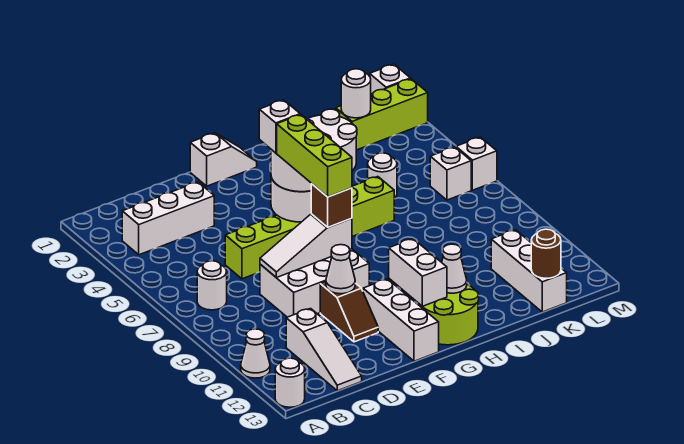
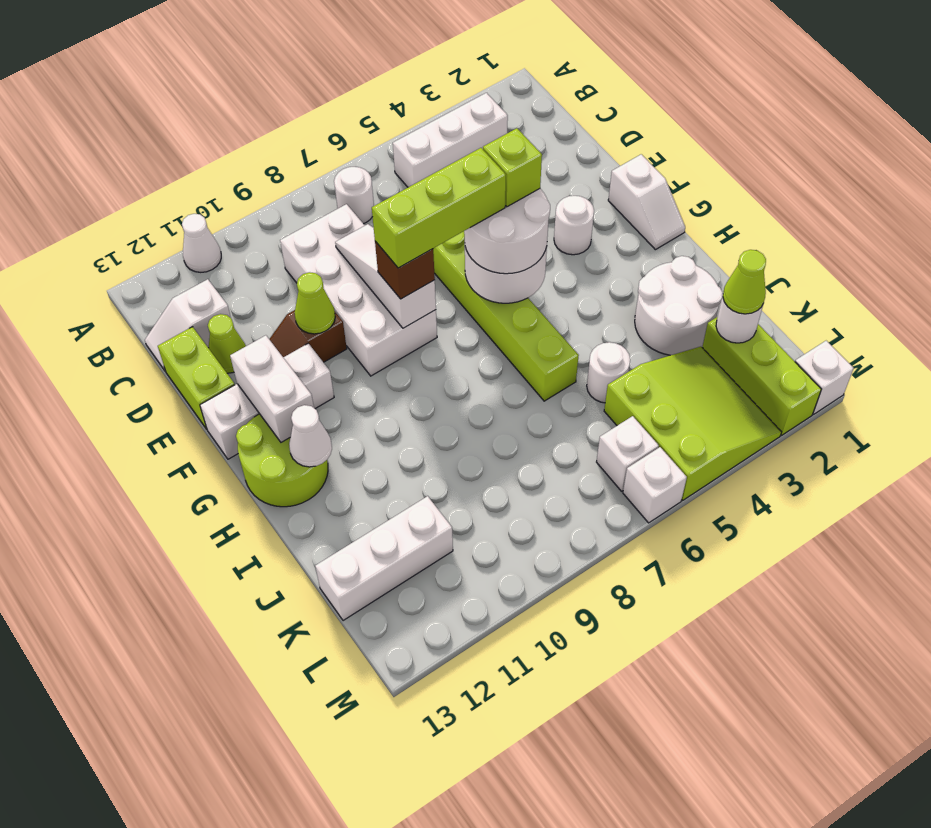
white round brick A13 level 1 -> white round brick F3 level 1
white brick B3:D3 level 1 -> white brick B3:B5 level 1
white slope C11:C13 level 1 top 11 -> white slope C12:C13 level 1 top 12
white brick D8:F9 level 1 -> white brick C8:F9 level 1
none -> lime cone D12 level 1
none -> lime brick D13:E13 level 1
white cone E10 level 2 -> lime cone E10 level 2
white brick F5 level 4 -> lime brick F5 level 4
white brick G11:G12 level 2 -> white brick F12:G12 level 2
none -> lime cone K2 level 3
none -> lime slope K3:M5 level 1 top 5
brown round brick K13 level 2 -> none

